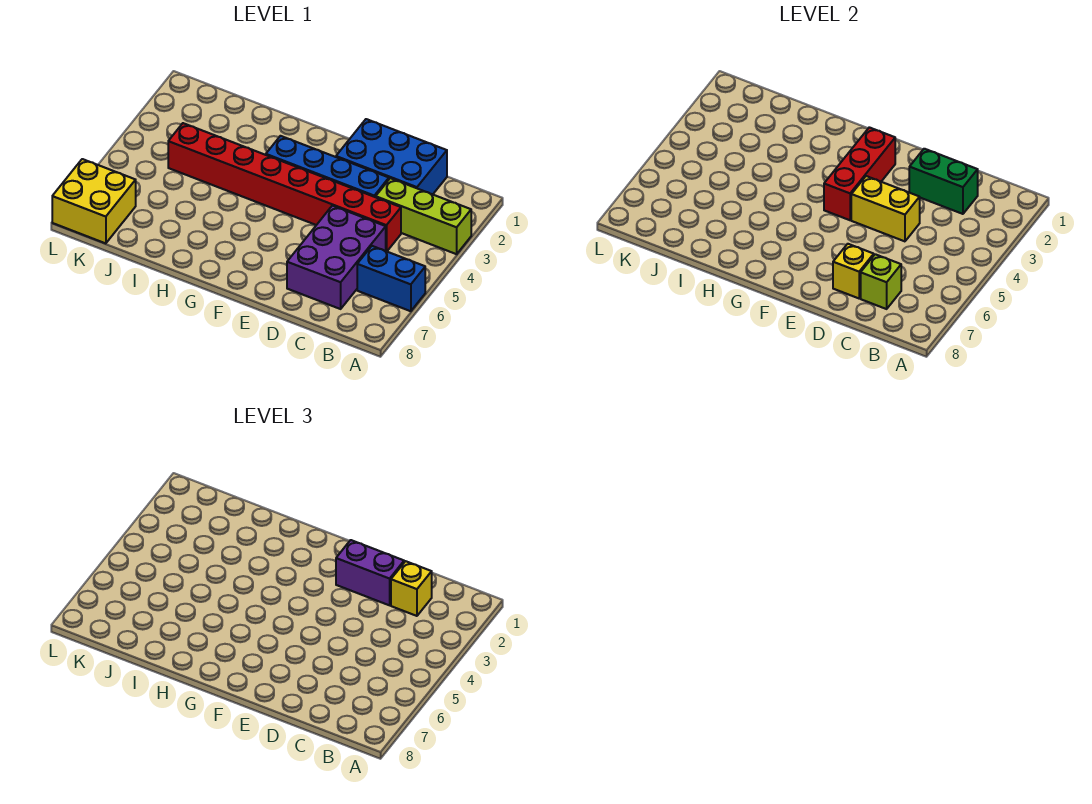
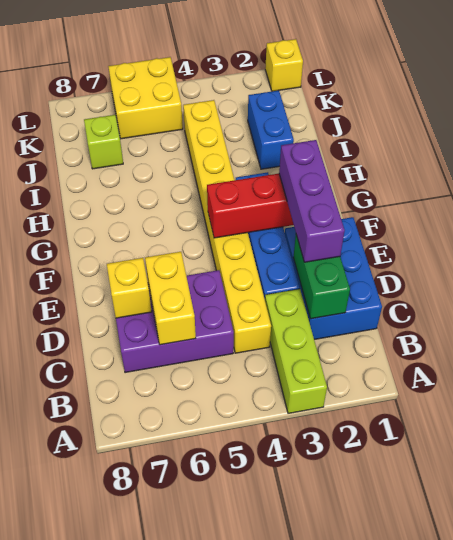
blue brick A6:B6 level 1 -> blue brick I2:J2 level 1
yellow brick C2 level 3 -> yellow brick L1 level 1
red brick C4:J4 level 1 -> yellow brick C4:J4 level 1
lime brick C7 level 2 -> lime brick J7 level 1
purple brick D2:E2 level 3 -> purple brick D2:F2 level 3
yellow brick D4:E4 level 2 -> yellow brick C6:D6 level 2
yellow brick K7:L8 level 1 -> yellow brick K5:L6 level 1

